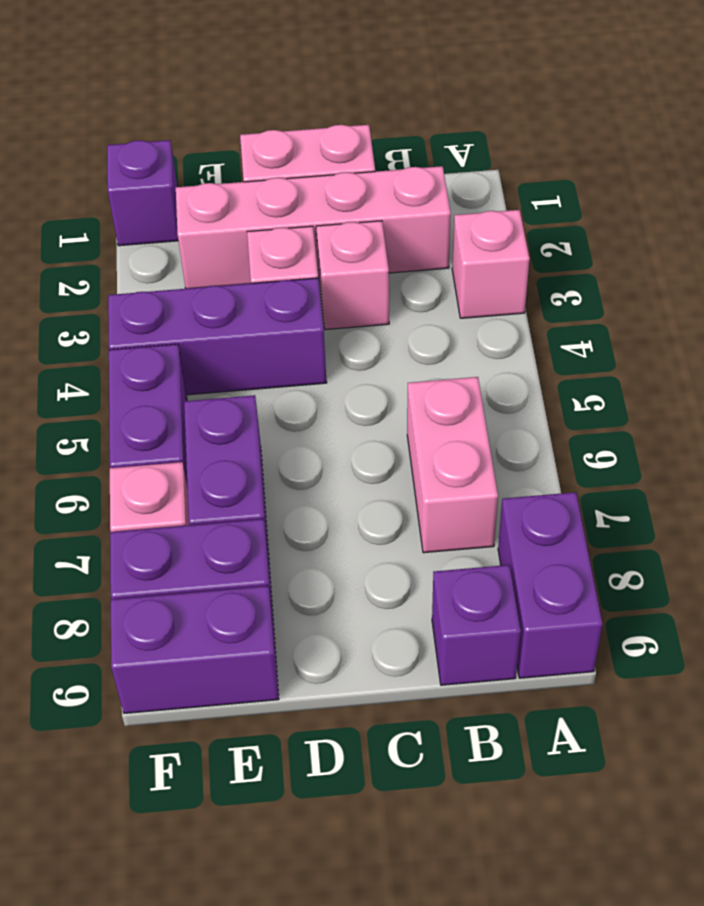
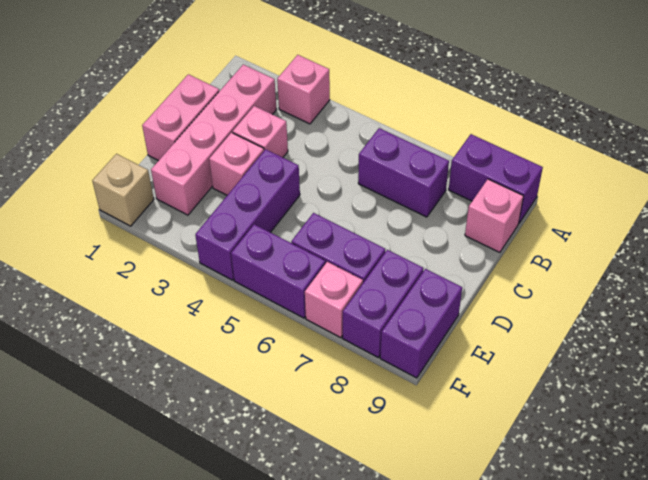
pink brick B6:B7 level 1 -> purple brick B6:B7 level 1
purple brick B9 level 1 -> pink brick B9 level 1
purple brick F1 level 1 -> tan brick F1 level 1

